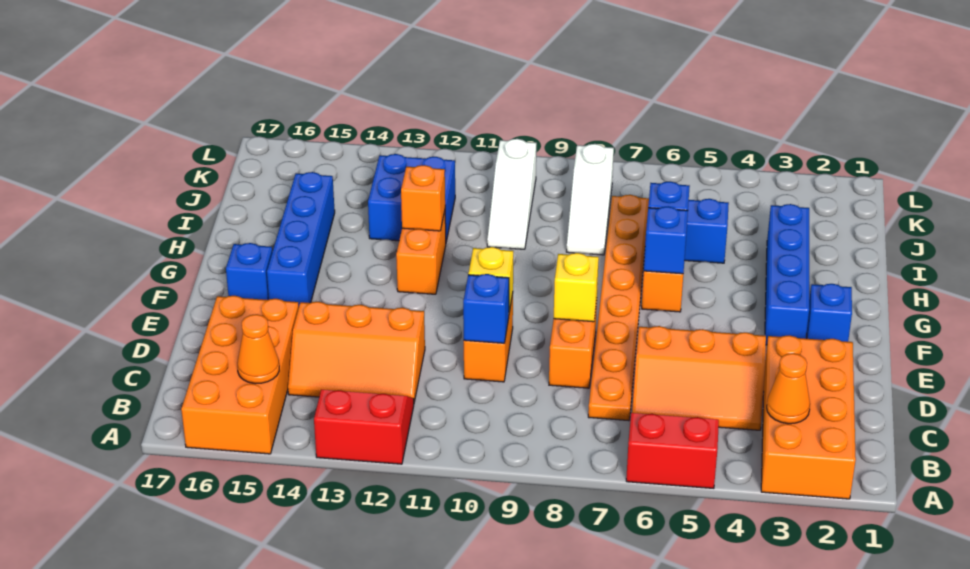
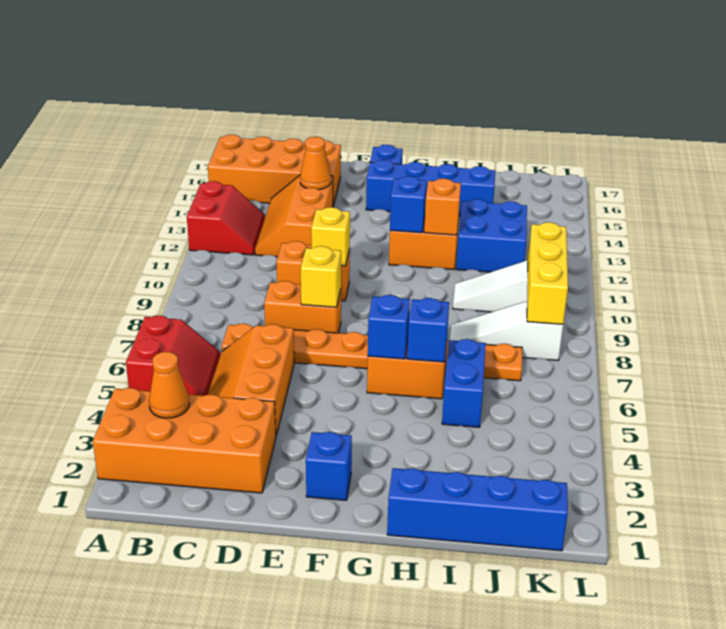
orange cone B15 level 2 -> orange cone D14 level 2
blue brick D10 level 2 -> blue brick G12 level 2
blue brick F3:I3 level 1 -> blue brick H1:K1 level 1
none -> yellow brick K8:K10 level 2

